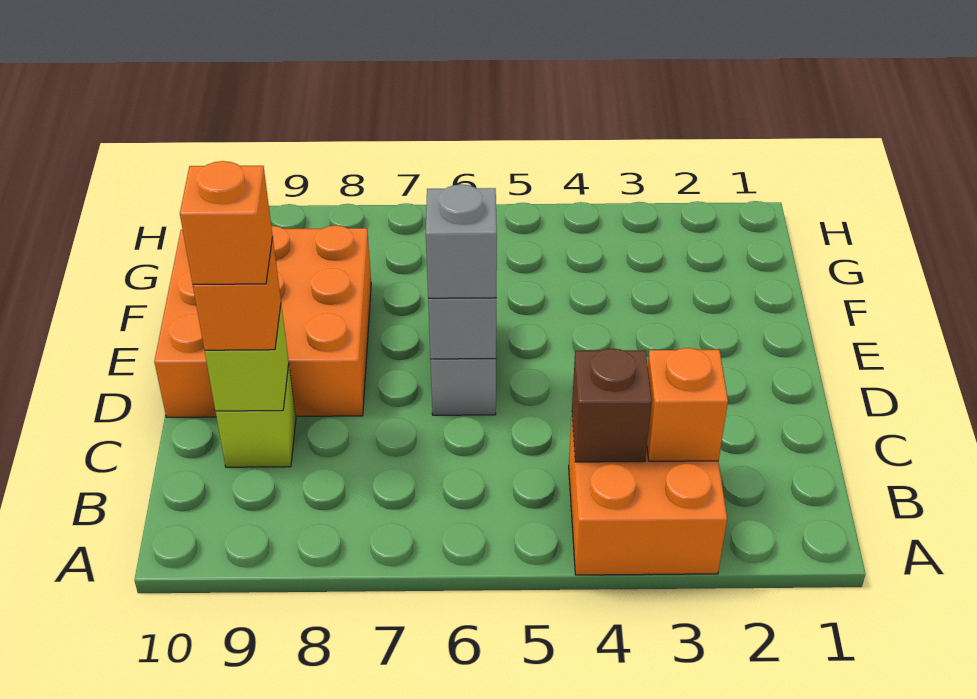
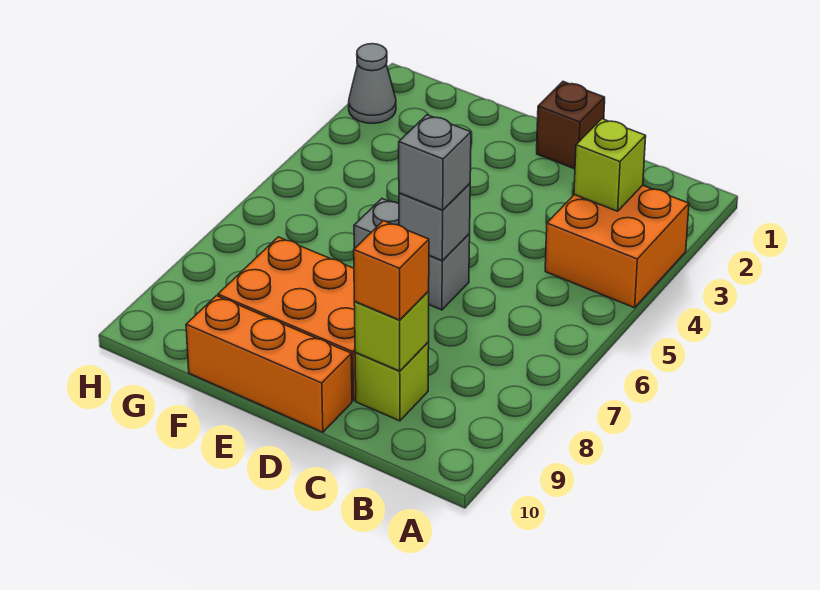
orange brick B3 level 2 -> lime brick B3 level 2
brown brick B4 level 2 -> brown brick D1 level 1
orange brick C9 level 4 -> none
none -> grey cone H2 level 1

